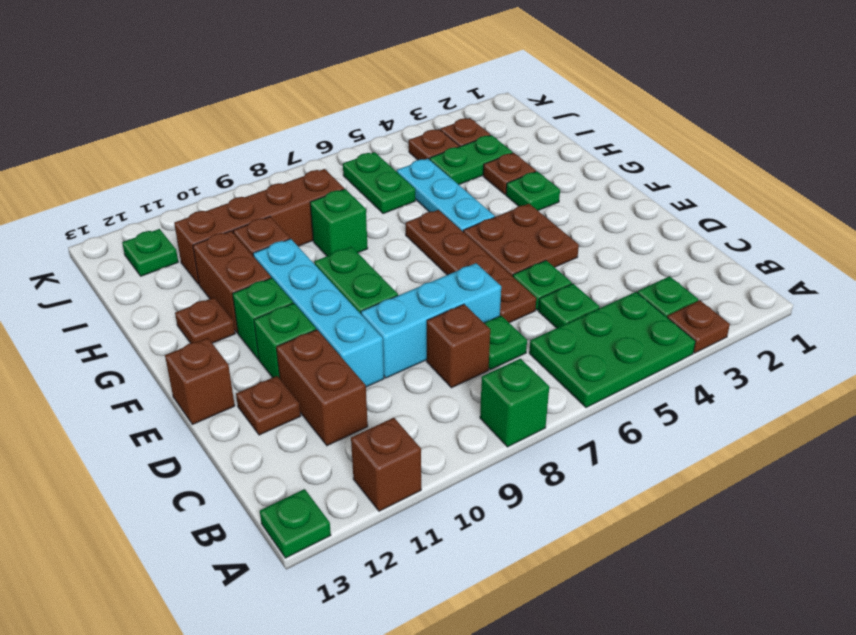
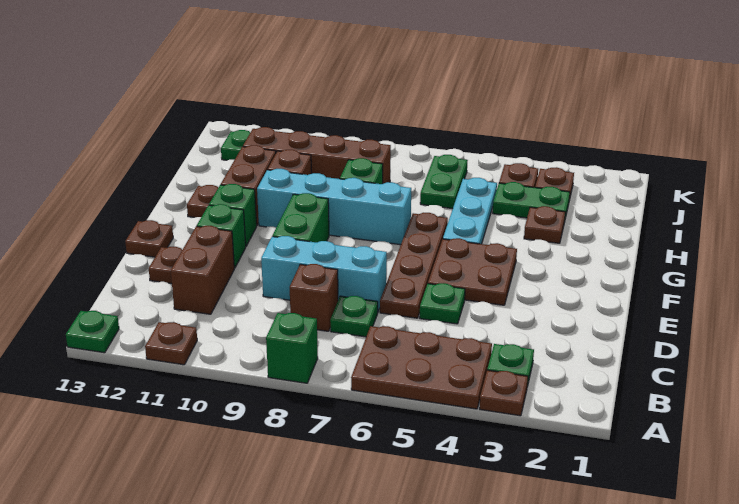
green plate A4:B6 level 1 -> brown plate A4:B6 level 1
brown brick A11 level 1 -> brown plate A11 level 1
green plate C5 level 1 -> none
cyan brick D10:G10 level 1 -> cyan brick G7:G10 level 1
brown brick E13 level 1 -> brown plate E13 level 1
green plate G3 level 1 -> none

